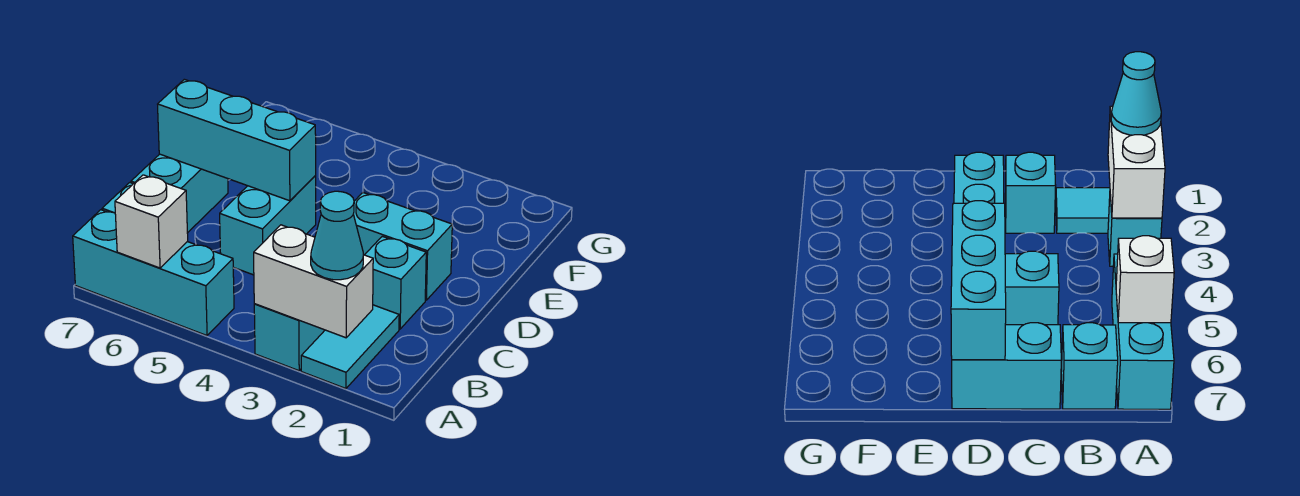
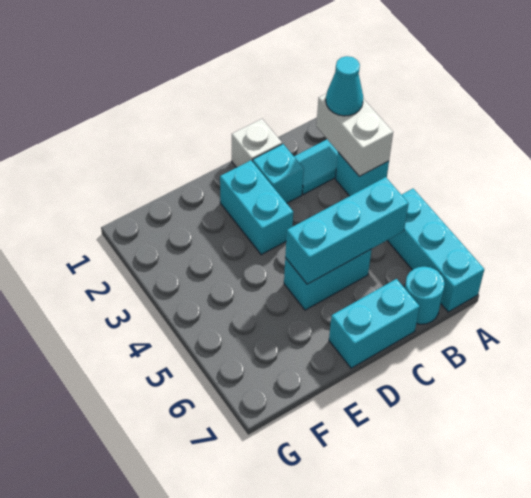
white brick A6 level 2 -> white brick C1 level 1
cyan brick B7 level 1 -> cyan round brick B7 level 1
cyan brick D5:D7 level 2 -> cyan brick B5:D5 level 2

